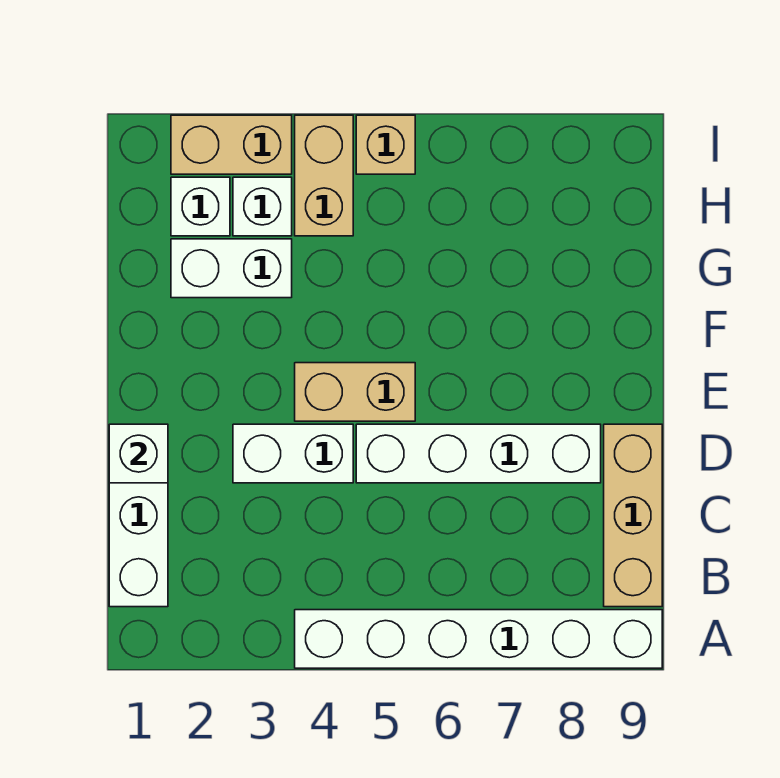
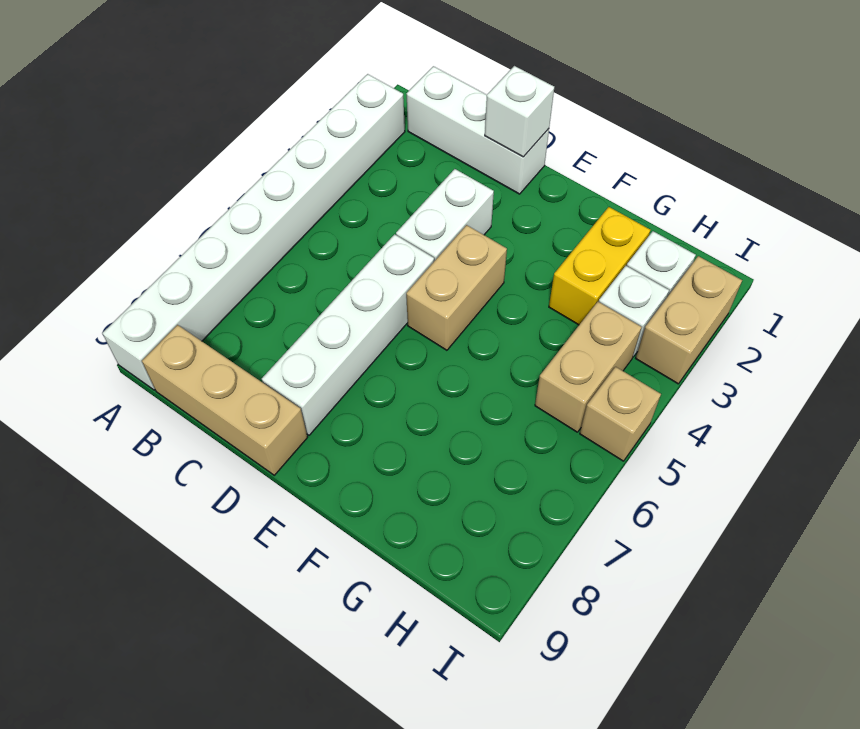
white brick A4:A9 level 1 -> white brick A2:A9 level 1
white brick G2:G3 level 1 -> yellow brick G2:G3 level 1
tan brick H4:I4 level 1 -> tan brick H4:H5 level 1

